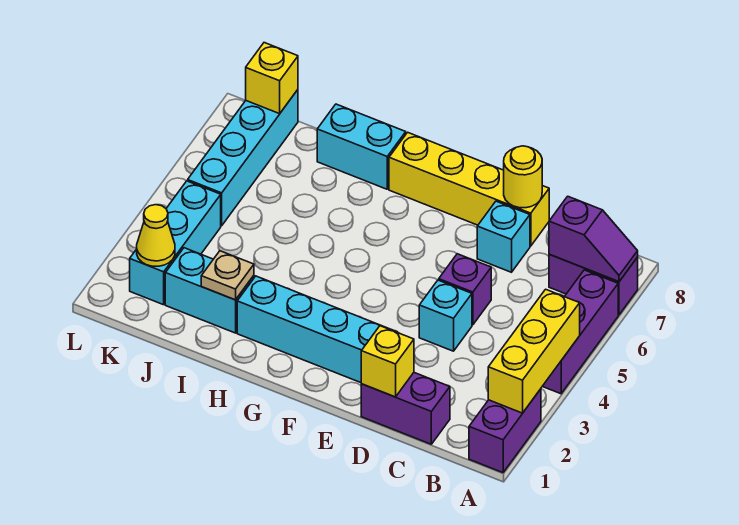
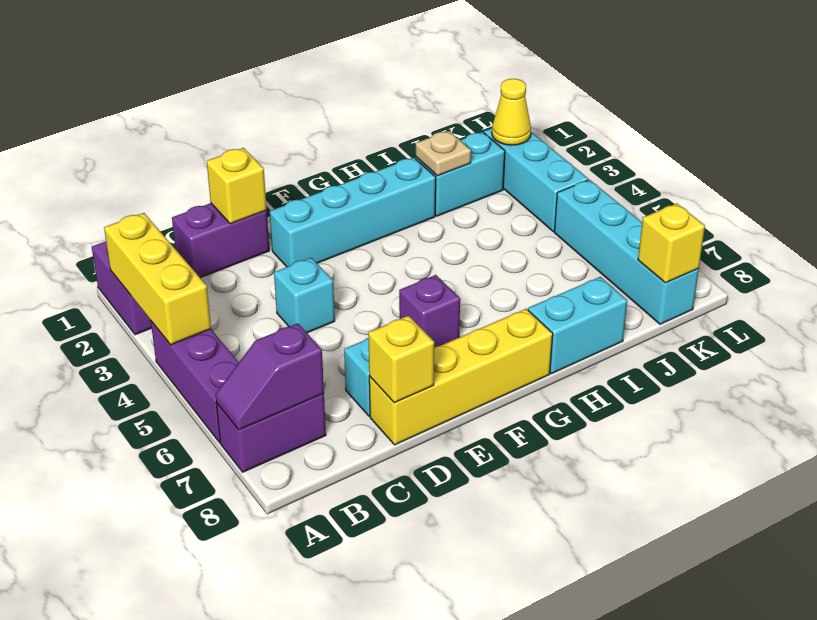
purple brick D5 level 1 -> purple brick F6 level 1
yellow round brick D8 level 2 -> yellow brick D8 level 2

